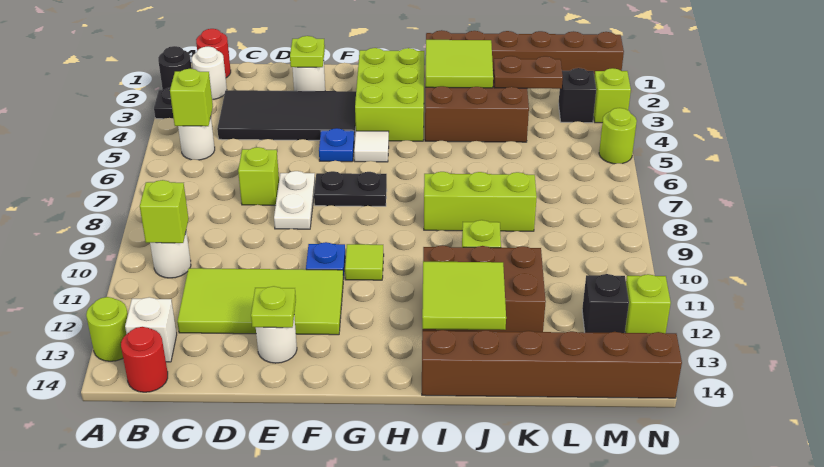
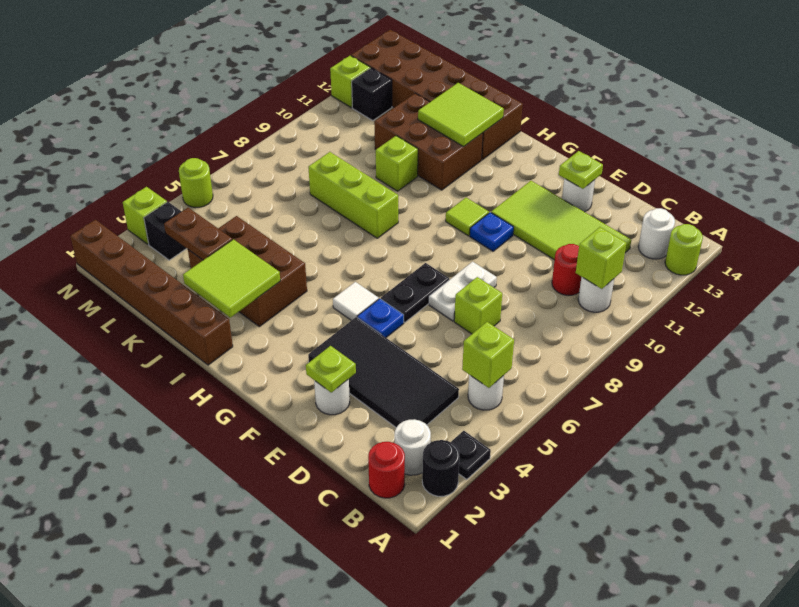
white brick B13 level 1 -> white round brick B13 level 1
red round brick B14 level 1 -> red round brick C10 level 1
black plate F7:G7 level 1 -> black plate F6:F7 level 1
lime brick G2:H4 level 1 -> none
brown brick I14:N14 level 1 -> brown brick I13:N14 level 1

